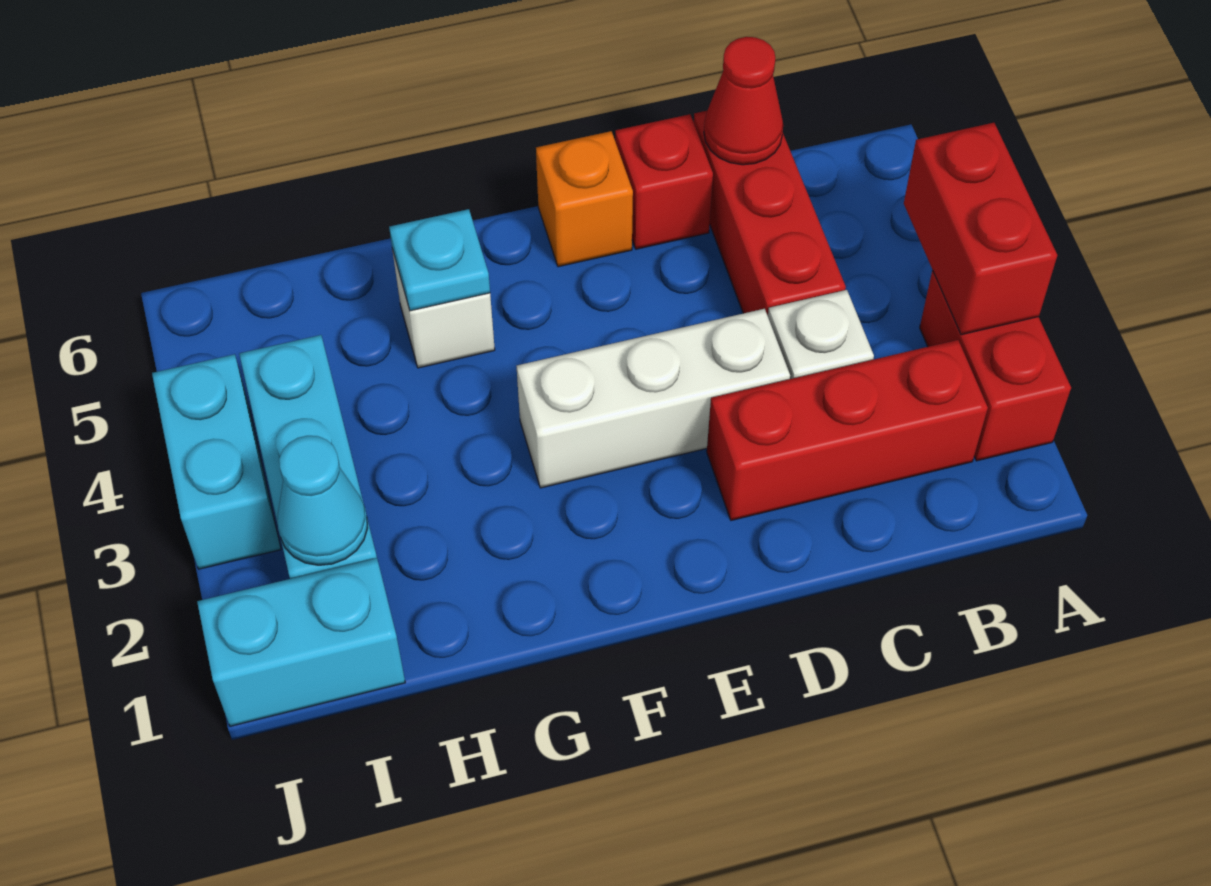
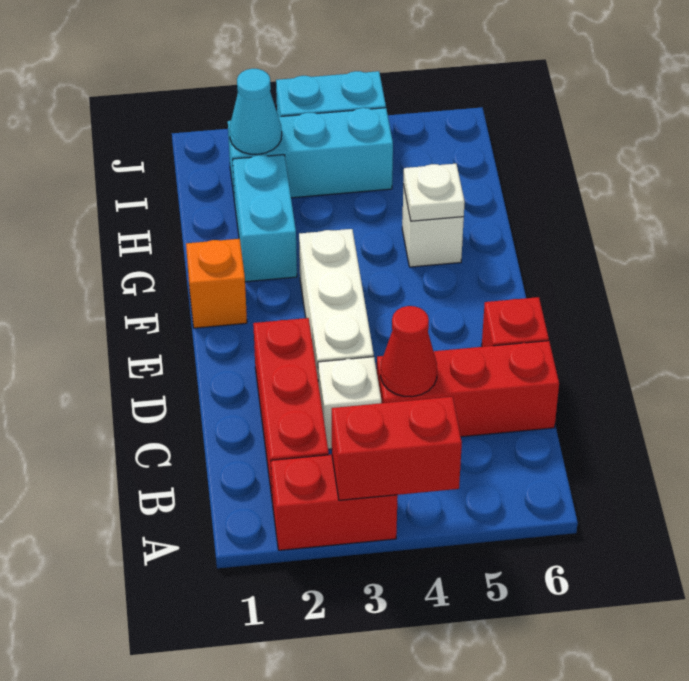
red cone C6 level 2 -> red cone C4 level 2
orange brick E6 level 1 -> orange brick F1 level 1
cyan plate G5 level 2 -> white plate G5 level 2
cyan brick I1:J1 level 1 -> cyan brick G2:H2 level 1

